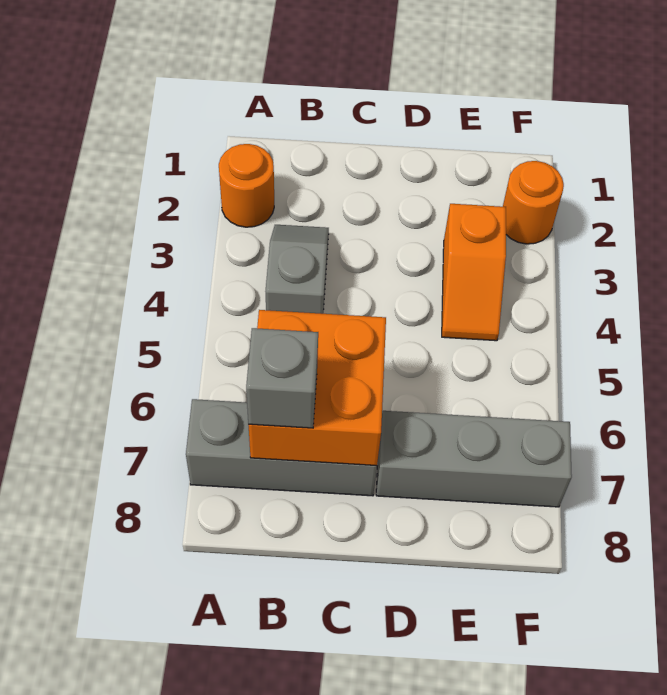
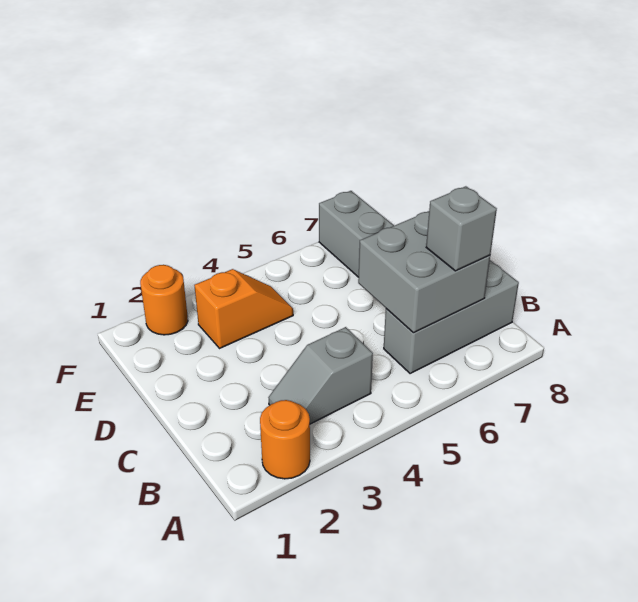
grey brick A7:C7 level 1 -> grey brick B6:B8 level 1
orange brick B6:C7 level 2 -> grey brick B6:C7 level 2

